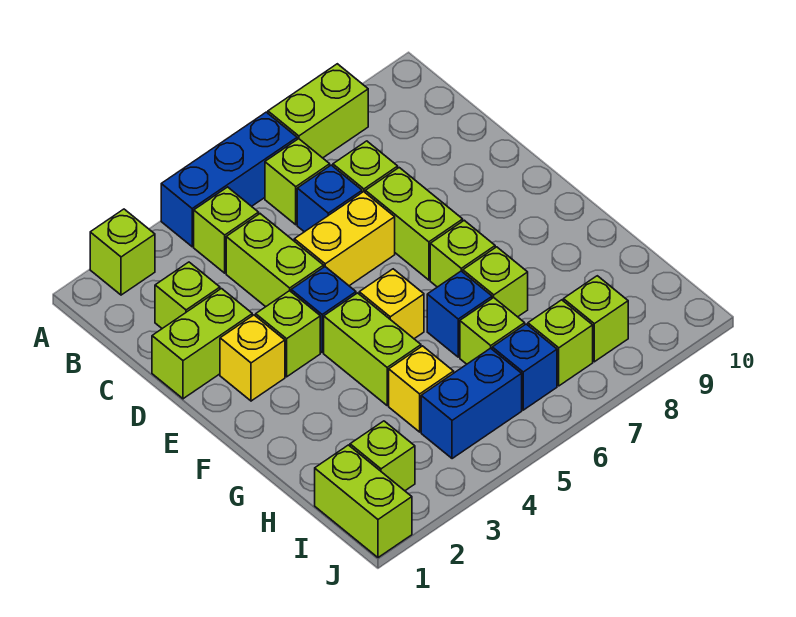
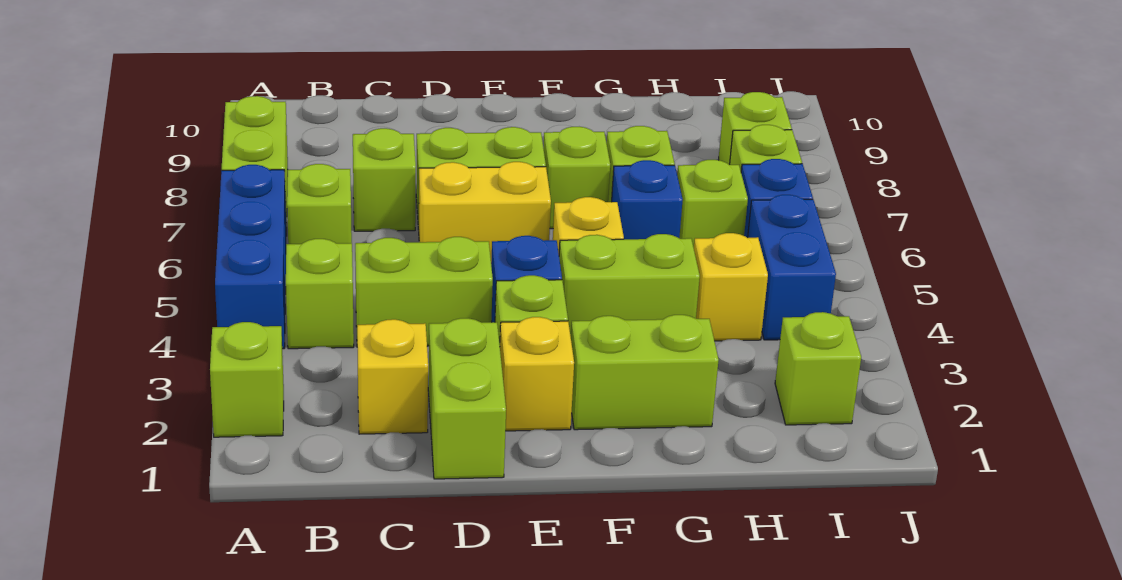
lime brick C2 level 1 -> yellow brick C2 level 1
blue brick C6 level 1 -> none
yellow brick D5:D6 level 1 -> yellow brick D6:E6 level 1
lime brick I1:J1 level 1 -> lime brick F2:G2 level 1

